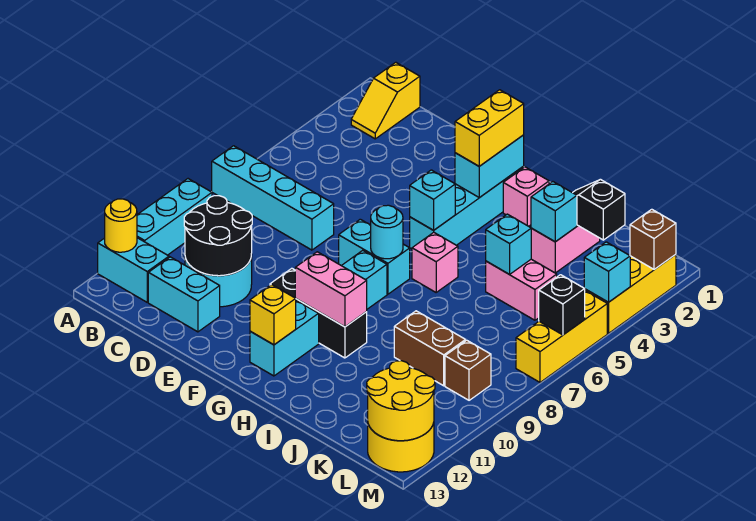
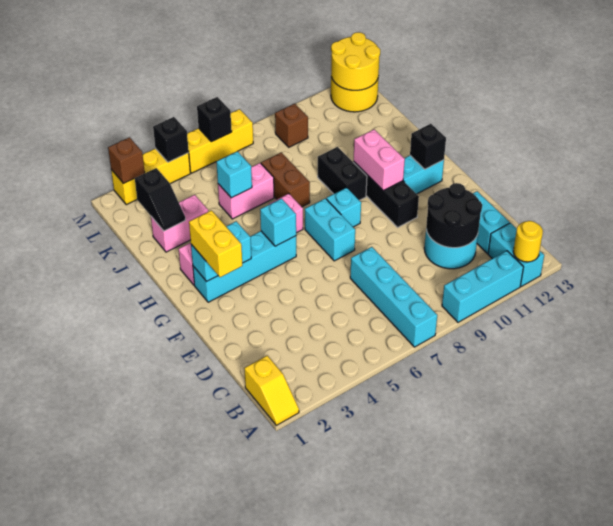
yellow slope B1:B2 level 1 top 1 -> yellow slope A1:B1 level 1 top B
yellow brick G2:G3 level 3 -> yellow brick F2:G2 level 3
cyan round brick G7 level 2 -> none
yellow brick G12 level 2 -> black brick G12 level 2
none -> black brick H9:I9 level 1
cyan brick J3 level 2 -> none
pink brick J5:K5 level 1 -> pink brick J5:J6 level 1
brown brick J9:K9 level 1 -> brown brick I7:J7 level 1
cyan brick M4 level 2 -> black brick M4 level 2

